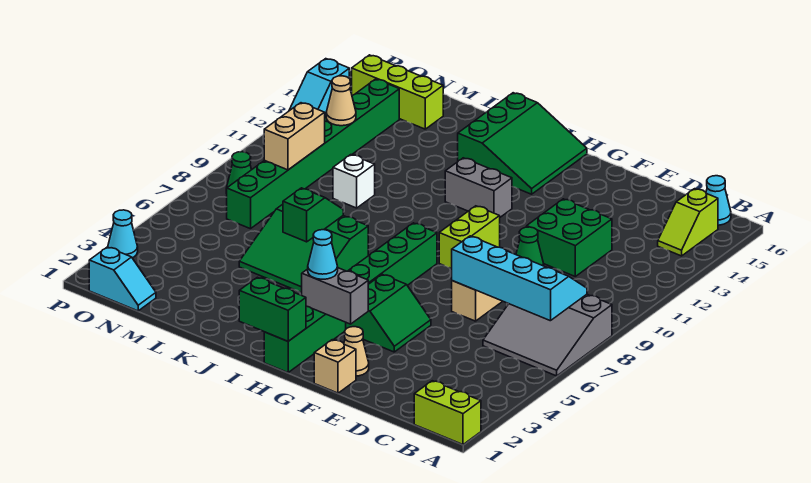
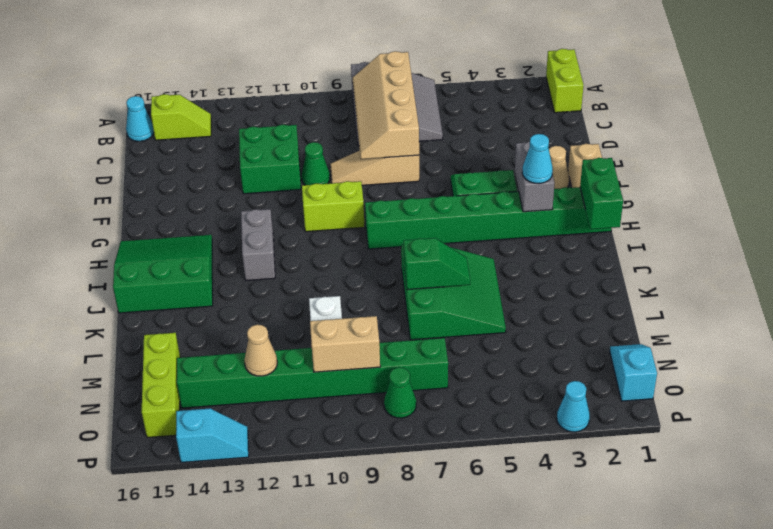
cyan slope B7:E8 level 2 top 7 -> tan slope B7:E8 level 2 top 7
green slope K6:K7 level 2 top 6 -> green slope K6:K7 level 2 top 7

